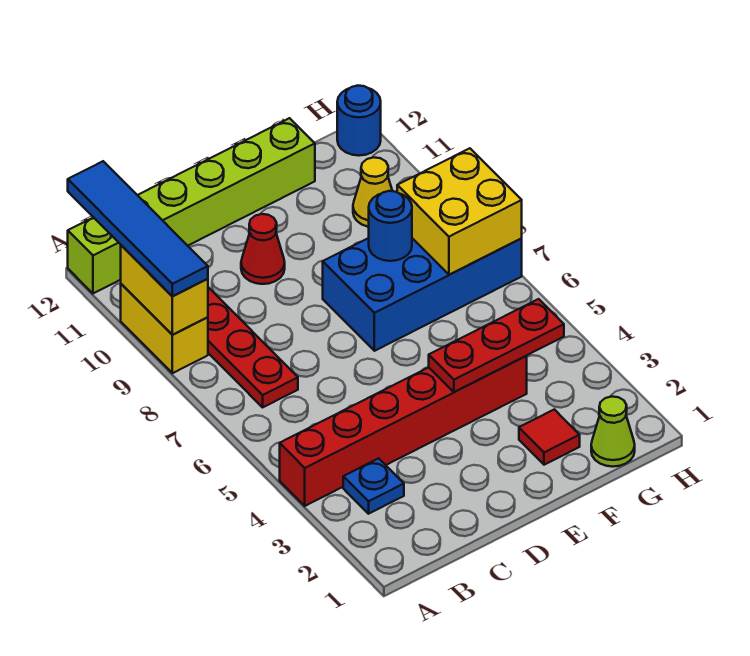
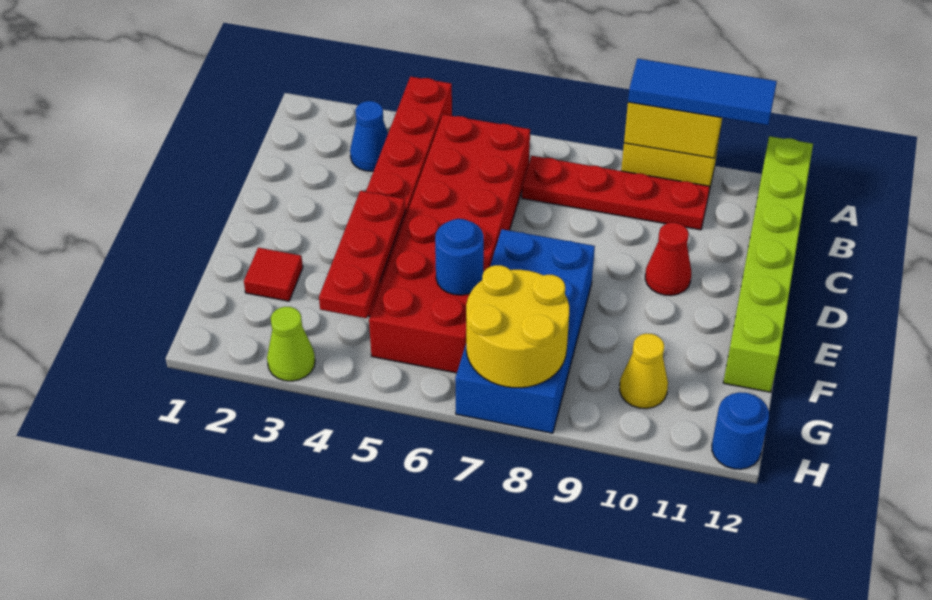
blue tile A9:A12 level 3 -> blue tile A9:A11 level 3
blue plate B3 level 1 -> blue cone B3 level 1
none -> red brick B5:G6 level 1
blue round brick F8 level 2 -> blue round brick F6 level 2
lime cone G1 level 1 -> lime cone H3 level 1
yellow brick G7:H8 level 2 -> yellow round brick G7:H8 level 2

